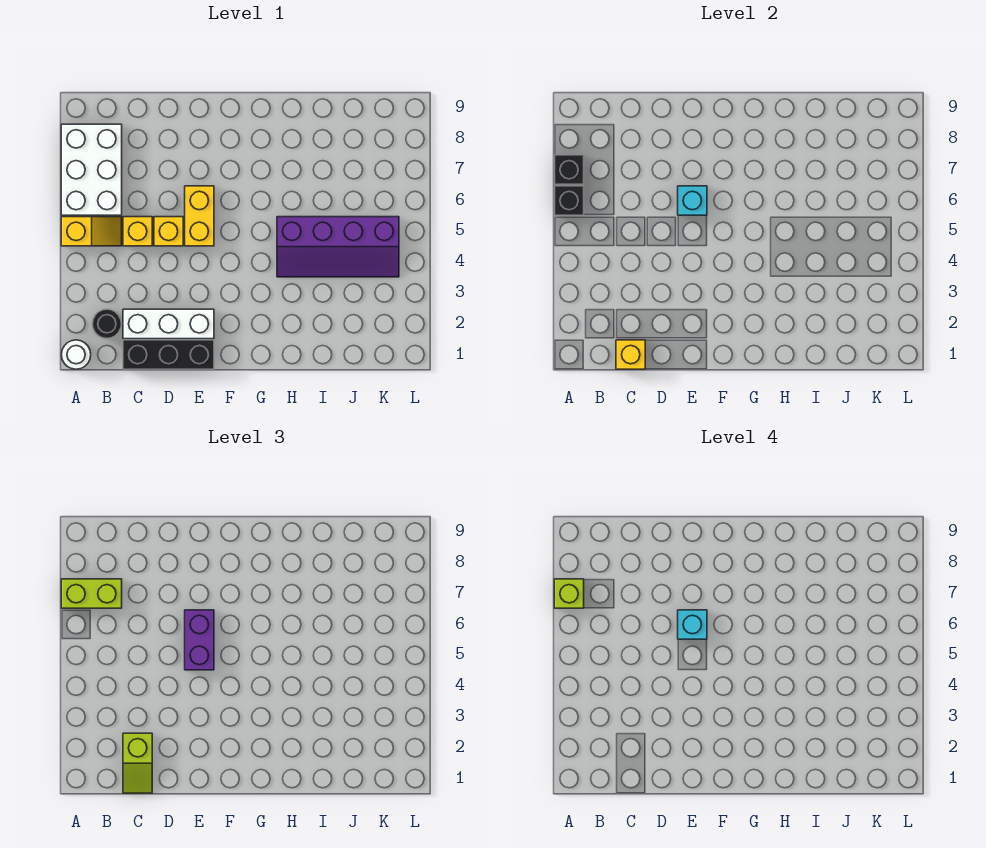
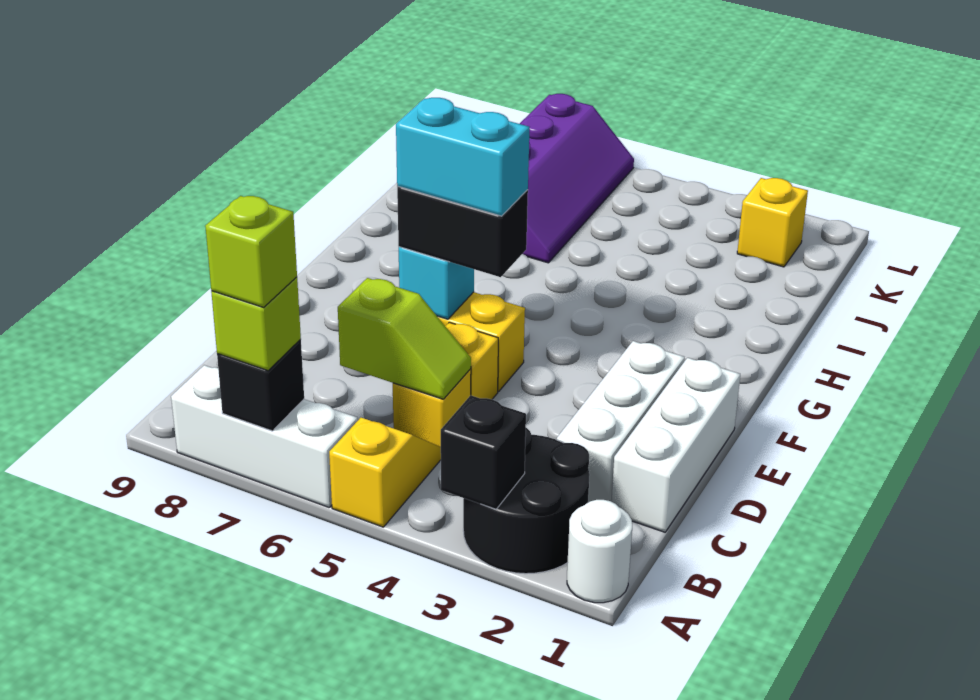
white brick A6:B8 level 1 -> white brick A6:A8 level 1
black brick A6 level 2 -> black brick A3 level 2
lime brick A7:B7 level 3 -> lime brick A7 level 3
black round brick B2 level 1 -> black round brick A2:B3 level 1
black brick C1:E1 level 1 -> white brick C1:E1 level 1
yellow brick C1 level 2 -> yellow brick K2 level 1
lime slope C1:C2 level 3 top 2 -> lime slope C5:C6 level 2 top 6
purple brick E5:E6 level 3 -> black brick E5:E6 level 3
cyan brick E6 level 4 -> cyan brick E5:E6 level 4
purple slope H4:K5 level 1 top 5 -> purple slope I6:L7 level 1 top 7

